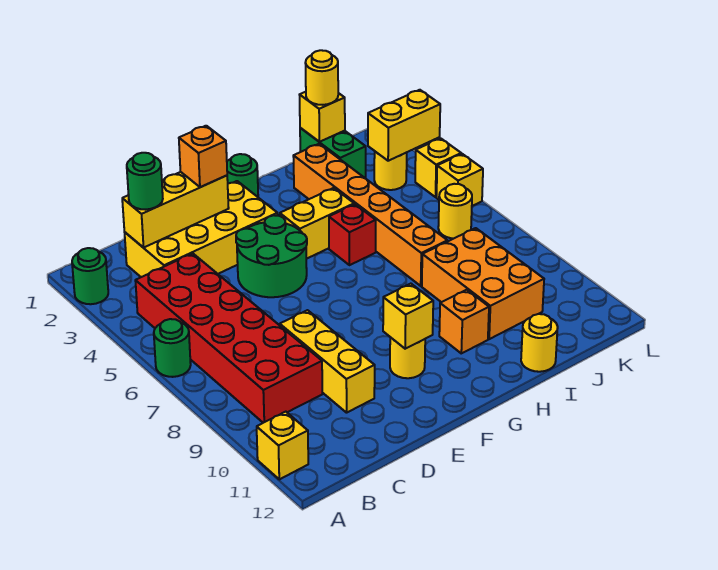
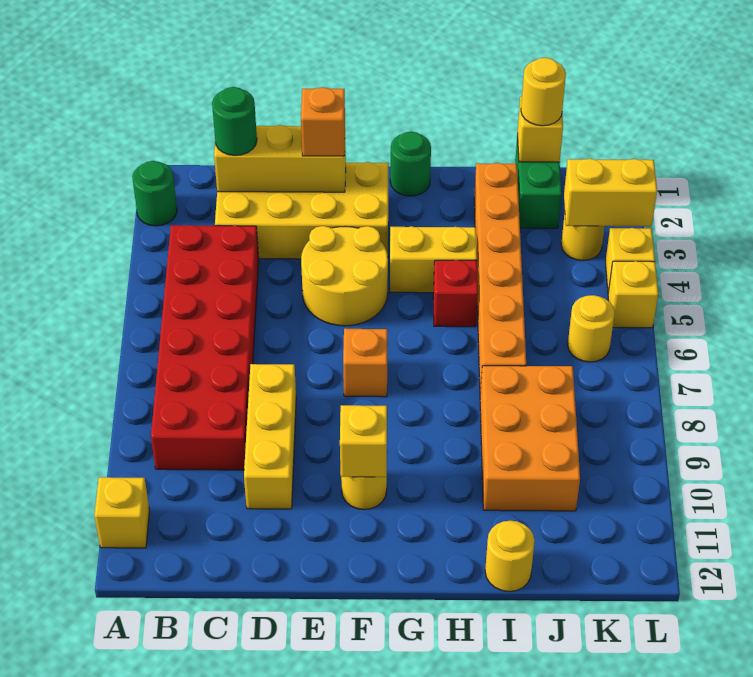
green round brick A6 level 1 -> none
green round brick E4:F5 level 1 -> yellow round brick E4:F5 level 1
orange brick H10 level 1 -> orange brick F7 level 1

